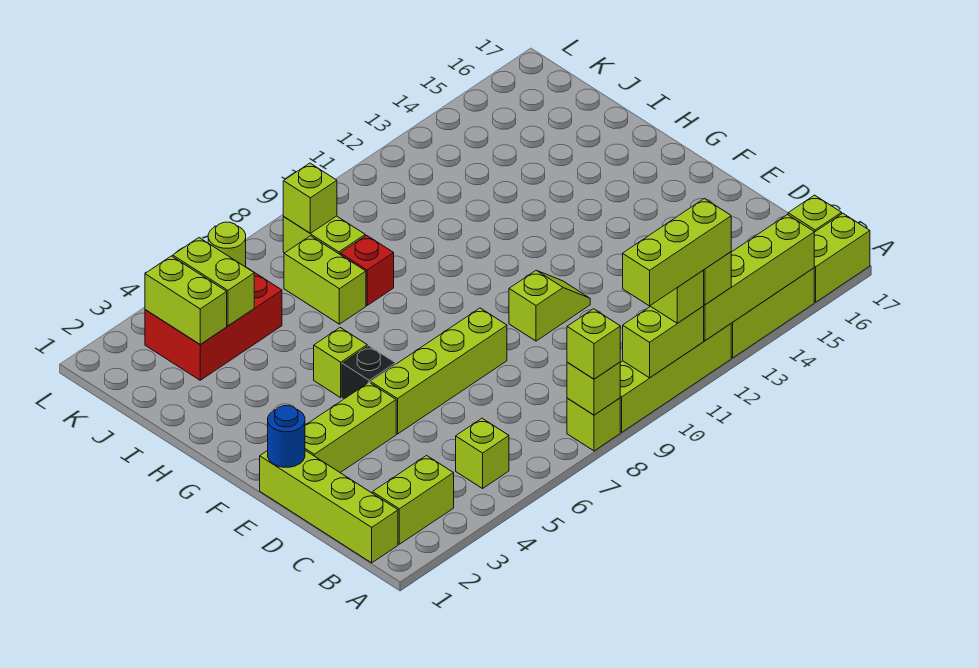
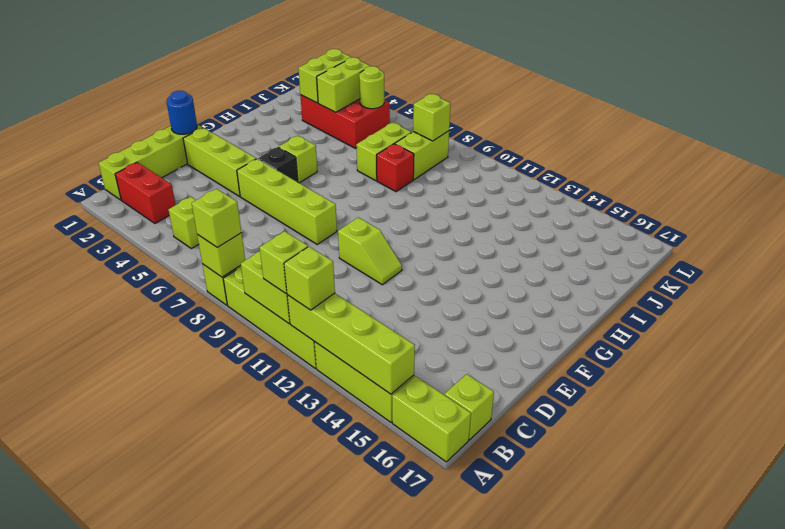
lime brick A10:A12 level 4 -> none
lime brick B2:B3 level 1 -> red brick B2:B3 level 1

